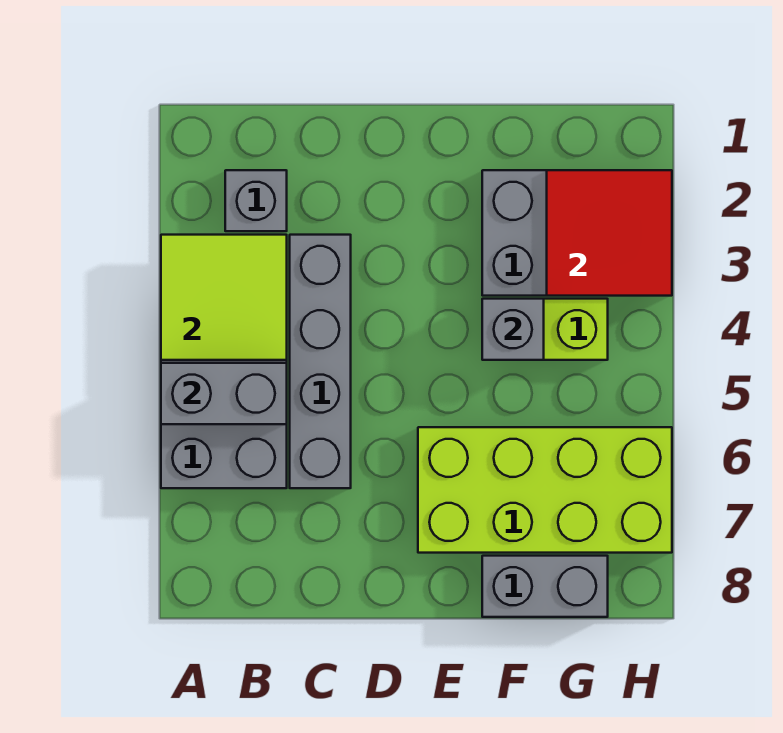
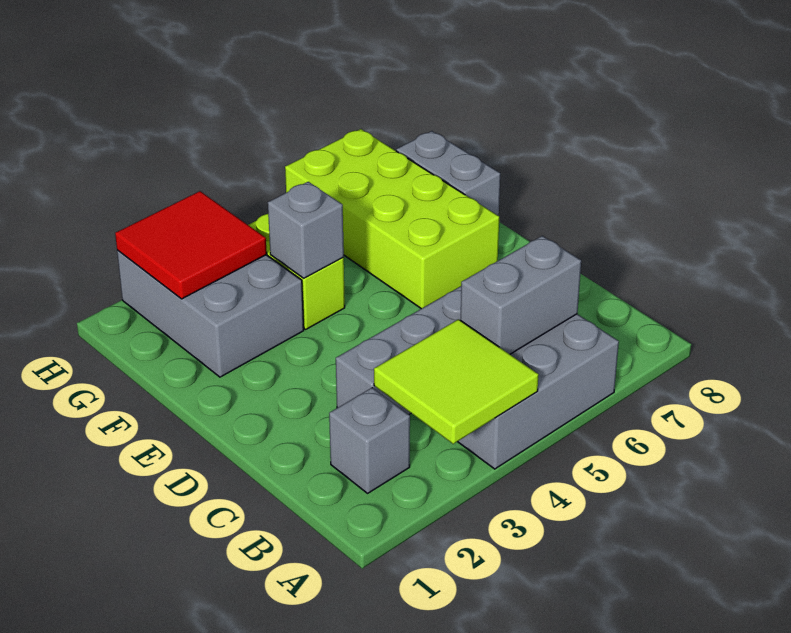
grey brick A5:B5 level 2 -> grey brick B5:B6 level 2

